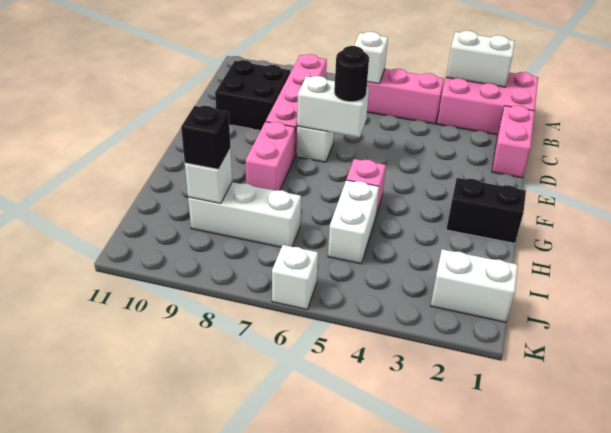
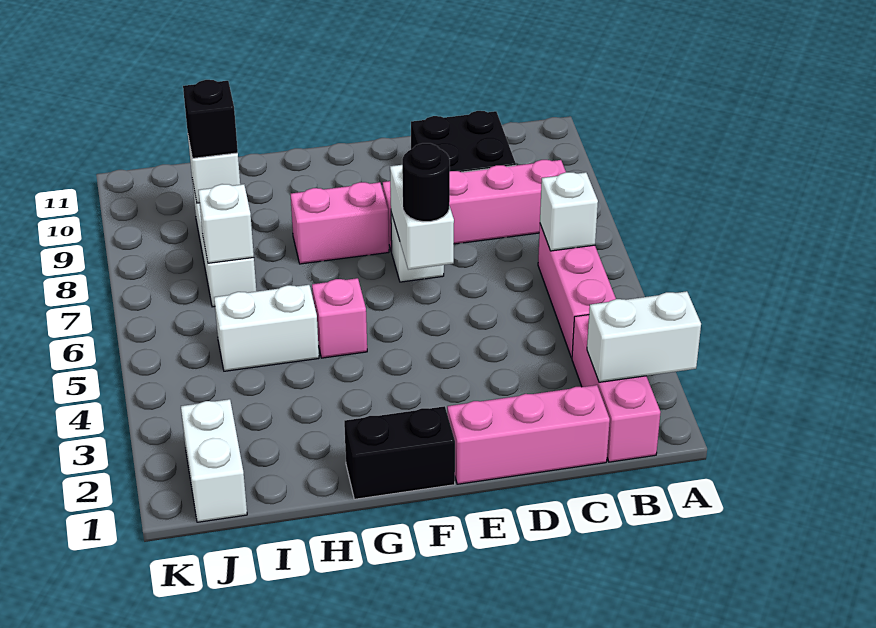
pink brick A1:B3 level 1 -> pink brick B1:B3 level 1
white brick A2:A3 level 2 -> white brick A2:B2 level 2
pink brick C1:D1 level 1 -> pink brick C1:E1 level 1
black brick G1:G2 level 1 -> black brick F1:G1 level 1
white brick K6 level 1 -> white brick I7 level 2

